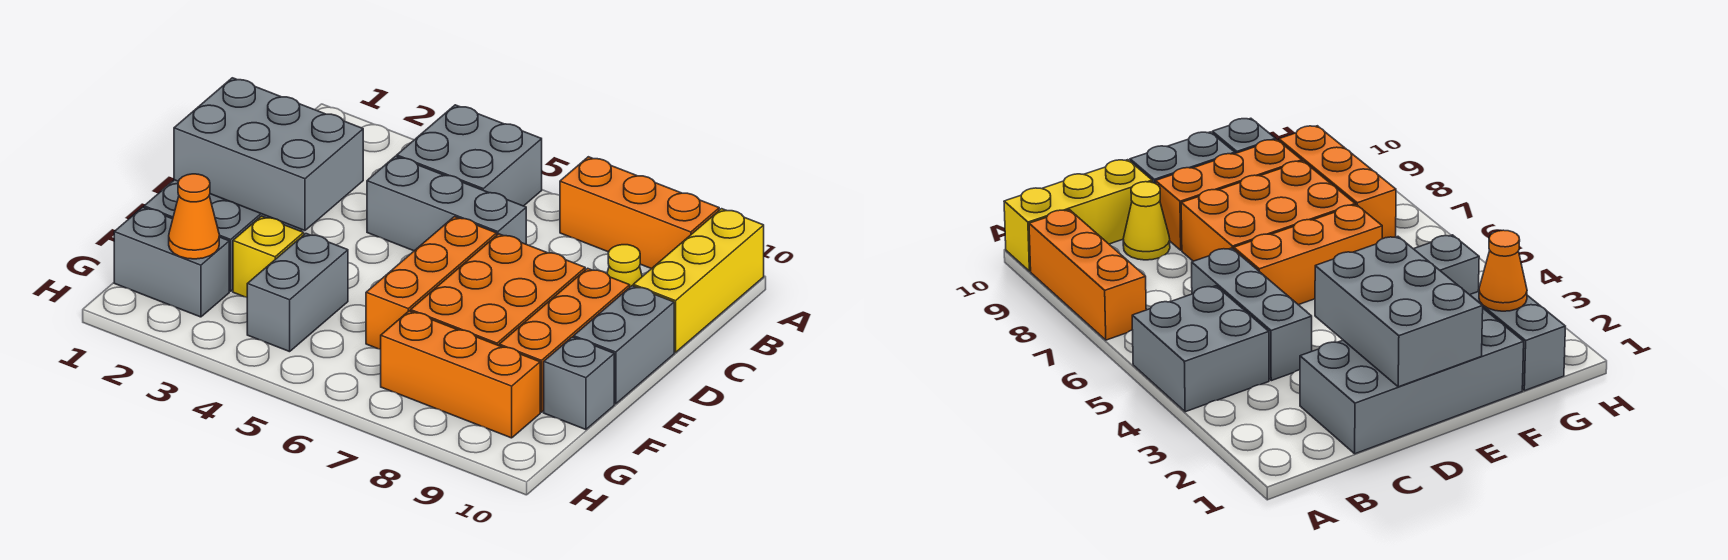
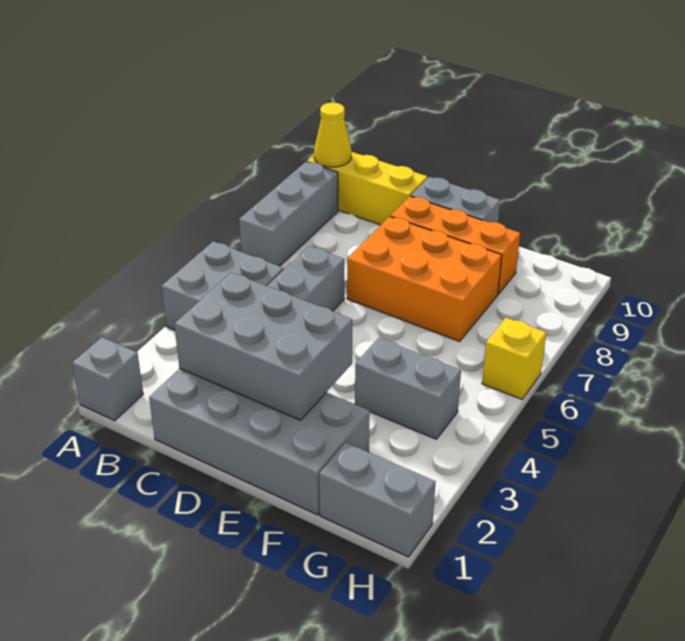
orange brick A7:A9 level 1 -> grey brick A7:A9 level 1
yellow cone C9 level 1 -> yellow cone A10 level 2
grey brick D1:E3 level 2 -> grey brick C2:E3 level 2
orange brick D6:F6 level 1 -> none
yellow brick F3 level 1 -> yellow brick H6 level 1
grey brick F10 level 1 -> grey brick A1 level 1
grey brick G1:G2 level 1 -> grey brick G1:H1 level 1
orange cone G2 level 2 -> none
orange brick G7:G9 level 1 -> none

